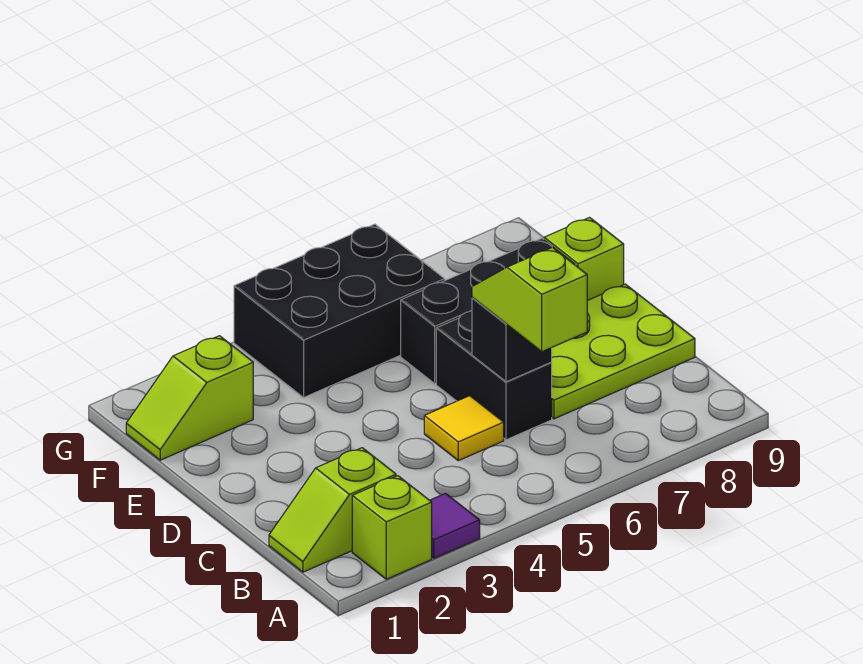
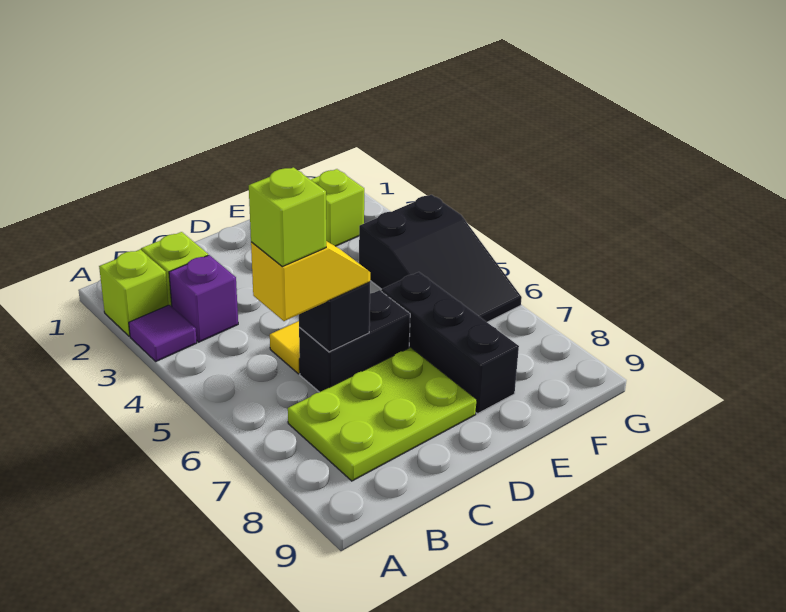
none -> purple brick B3 level 1
lime slope B6:C6 level 3 top B -> yellow slope B6:C6 level 3 top B
lime plate C7:D9 level 1 -> lime plate B7:D8 level 1
lime brick E9 level 1 -> lime brick B6 level 4
black brick F4:G6 level 1 -> black slope F4:G6 level 1 top 4

